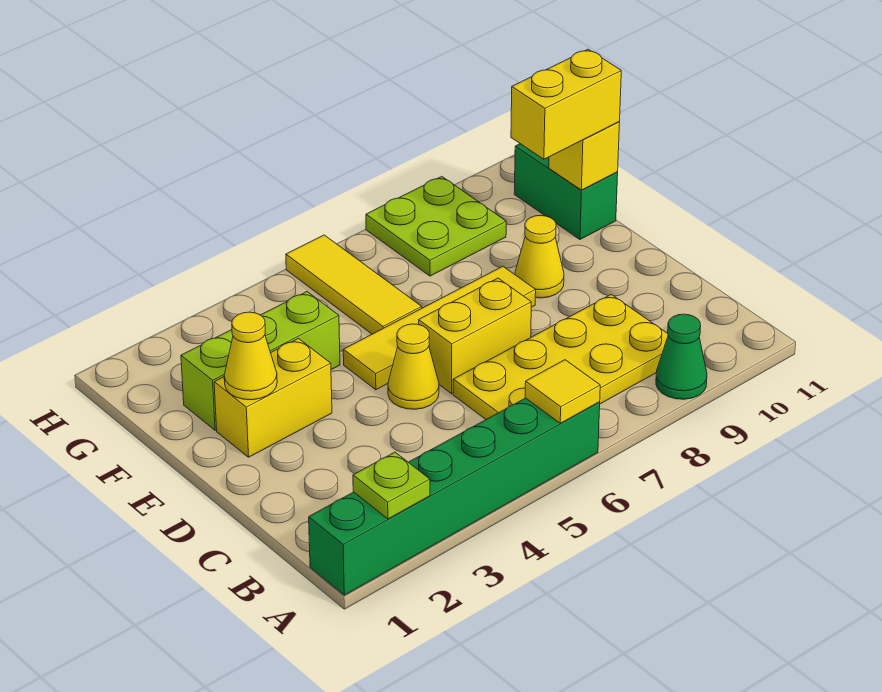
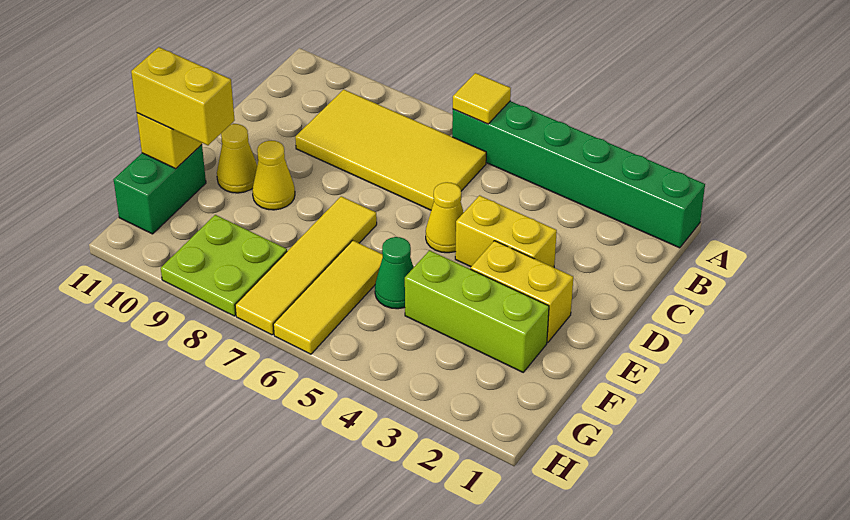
lime plate A2 level 2 -> none
green cone A9 level 1 -> green cone F5 level 1
yellow plate B6:C9 level 1 -> yellow tile B6:C9 level 1
yellow brick D6:D7 level 1 -> yellow brick D3:D4 level 1
yellow cone E2 level 2 -> yellow cone E10 level 1
yellow tile E5:E8 level 1 -> yellow tile E7:H7 level 1

